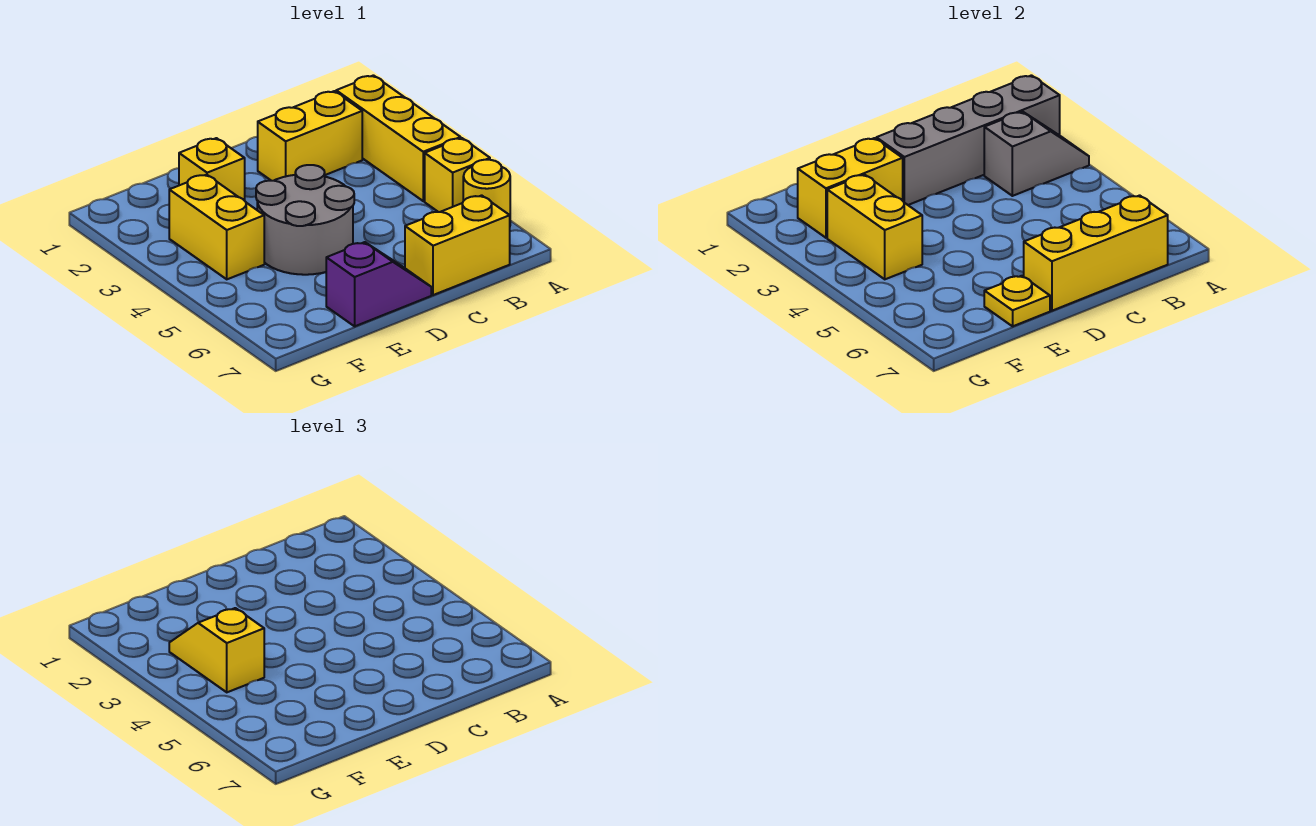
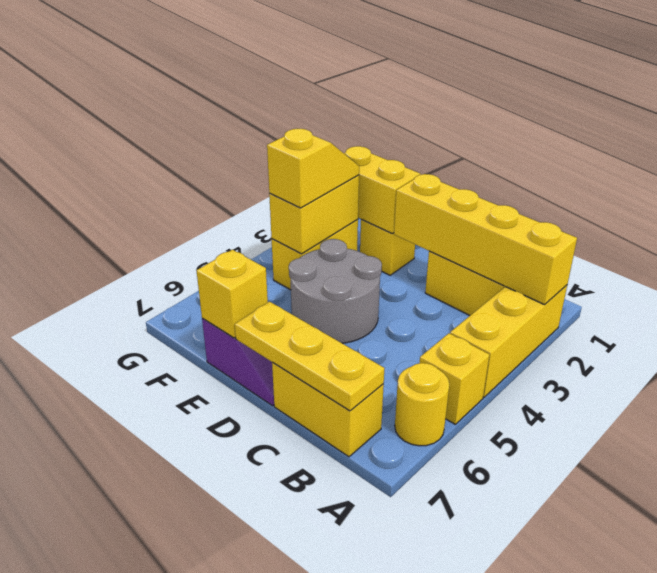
grey brick A2:D2 level 2 -> yellow brick A2:D2 level 2
grey slope A3:B3 level 2 top B -> none
yellow brick B7:D7 level 2 -> yellow plate B7:D7 level 2
yellow plate E7 level 2 -> yellow brick E7 level 2

